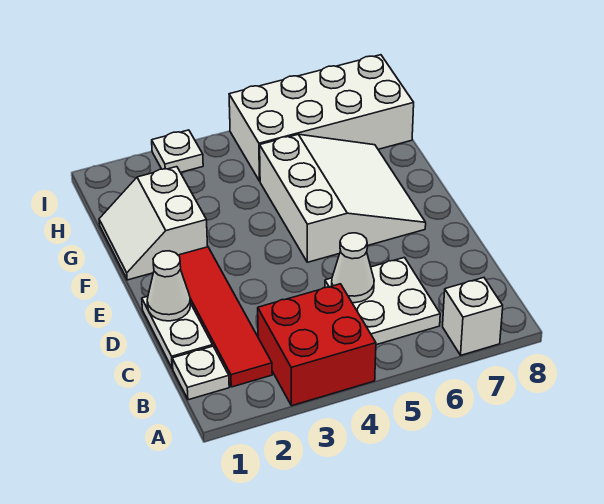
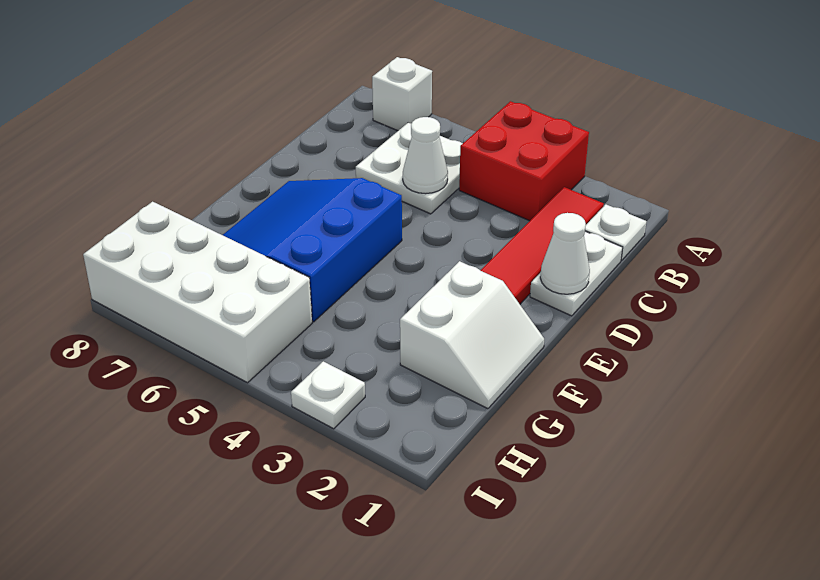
white slope E5:G7 level 1 top 5 -> blue slope E5:G7 level 1 top 5

